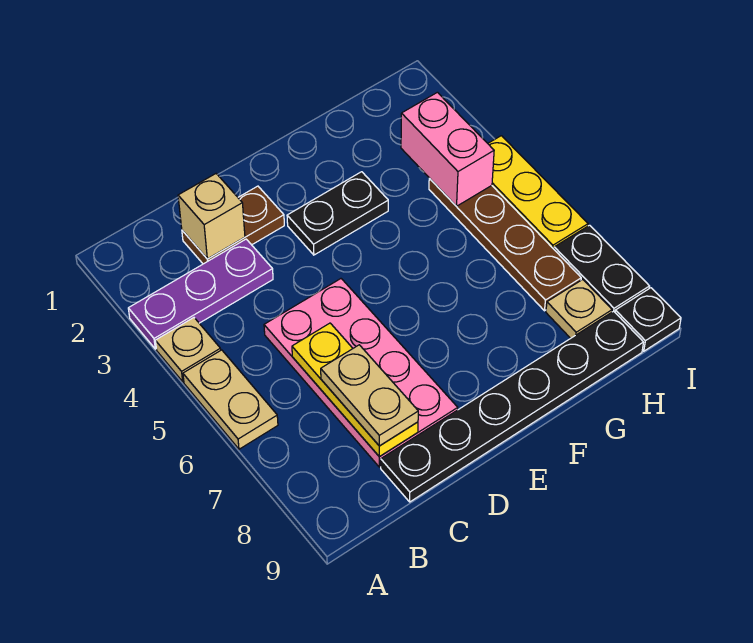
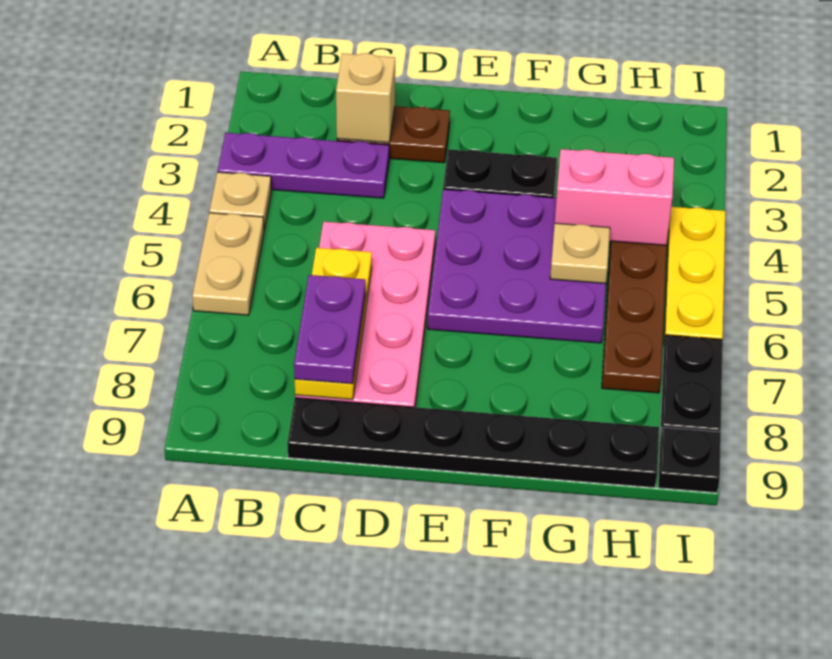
tan plate C7:C8 level 3 -> purple plate C7:C8 level 3
none -> purple plate E4:G6 level 1
pink brick H3:H4 level 2 -> pink brick G4:H4 level 2
tan plate H8 level 1 -> tan plate G5 level 2

